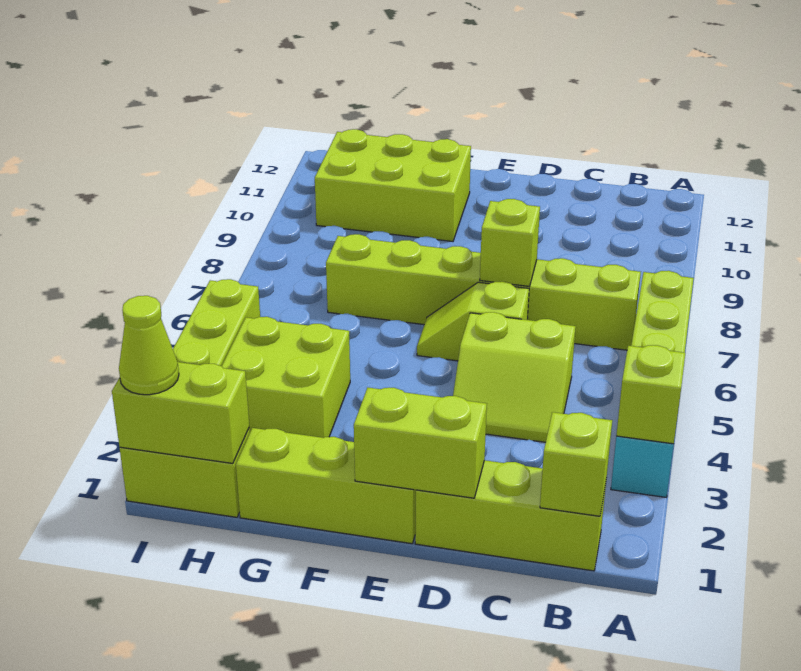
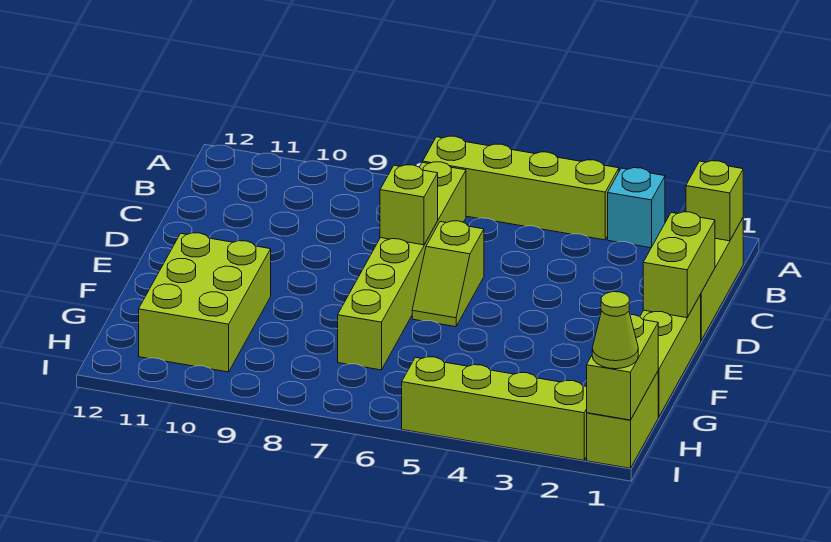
lime brick A3 level 2 -> none
lime slope C4:D5 level 1 top 5 -> none
lime brick G3:H4 level 1 -> none

